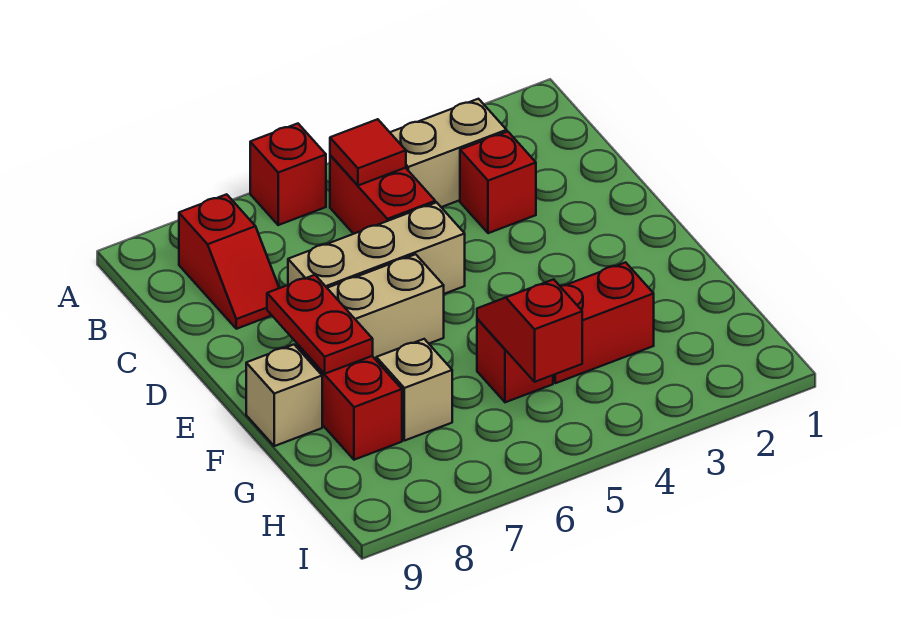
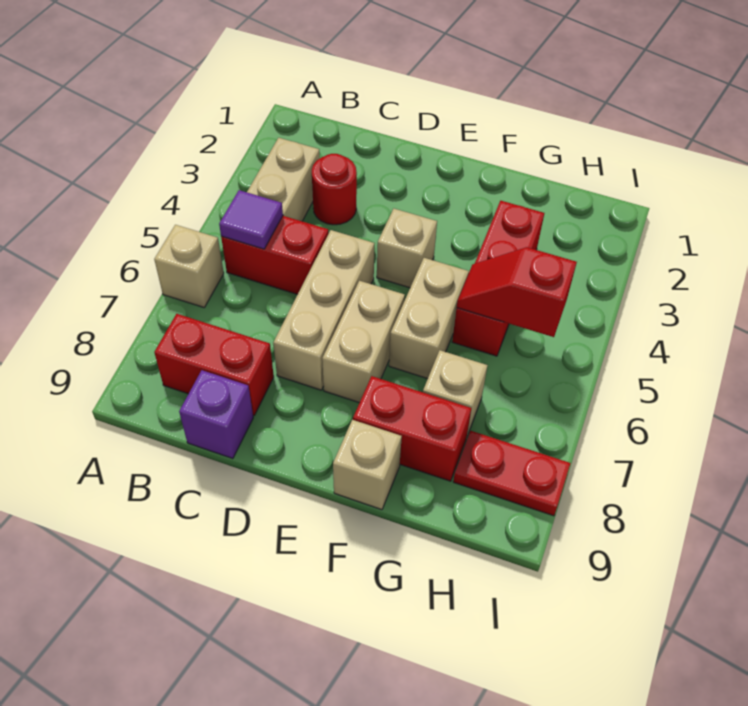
red brick A6 level 1 -> tan brick A6 level 1
red tile B5 level 2 -> purple tile B5 level 2
red slope B8:C8 level 1 top B -> red brick B8:C8 level 1
red brick C3 level 1 -> red round brick C3 level 1
none -> purple brick C9 level 1
none -> tan brick E4 level 1
red plate E8:F8 level 2 -> red plate H8:I8 level 1
none -> tan brick F5:F6 level 1

